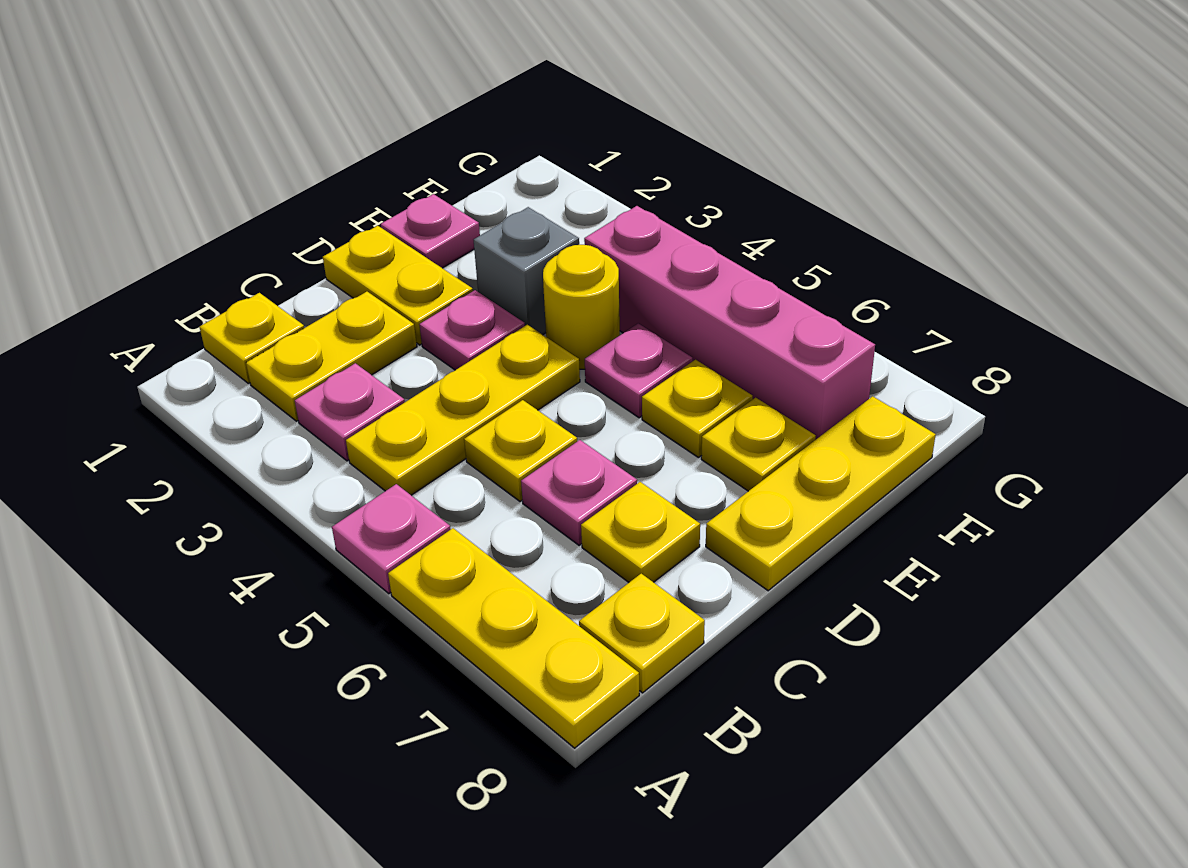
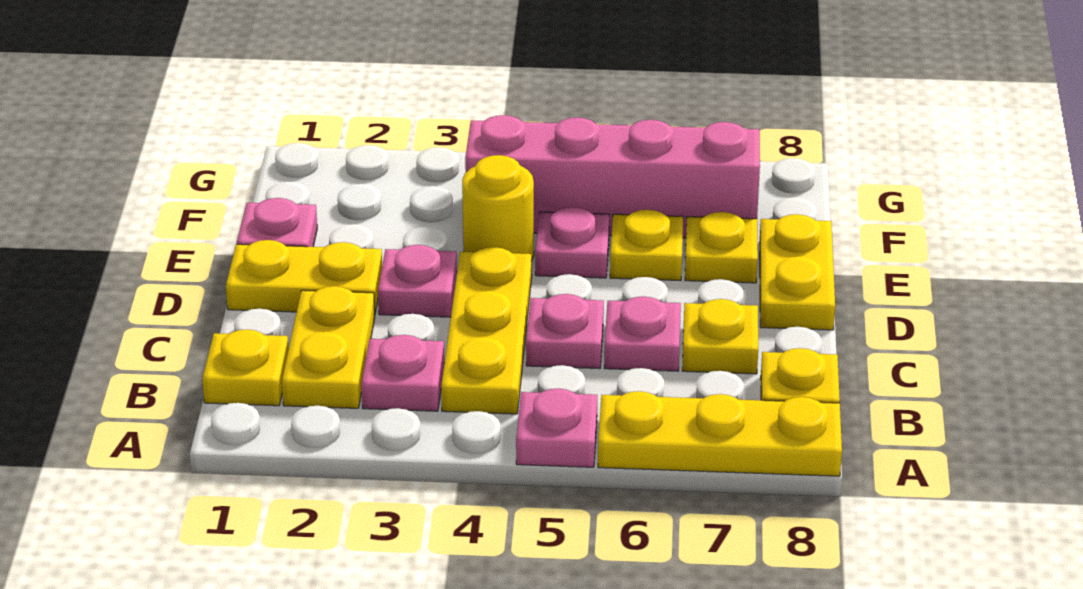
yellow plate C5 level 1 -> pink plate C5 level 1
yellow plate D8:F8 level 1 -> yellow plate D8:E8 level 1
grey brick E3 level 1 -> none

